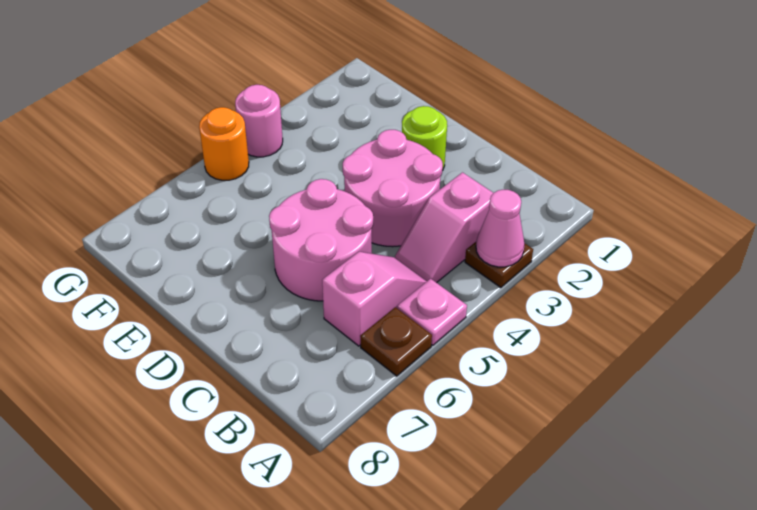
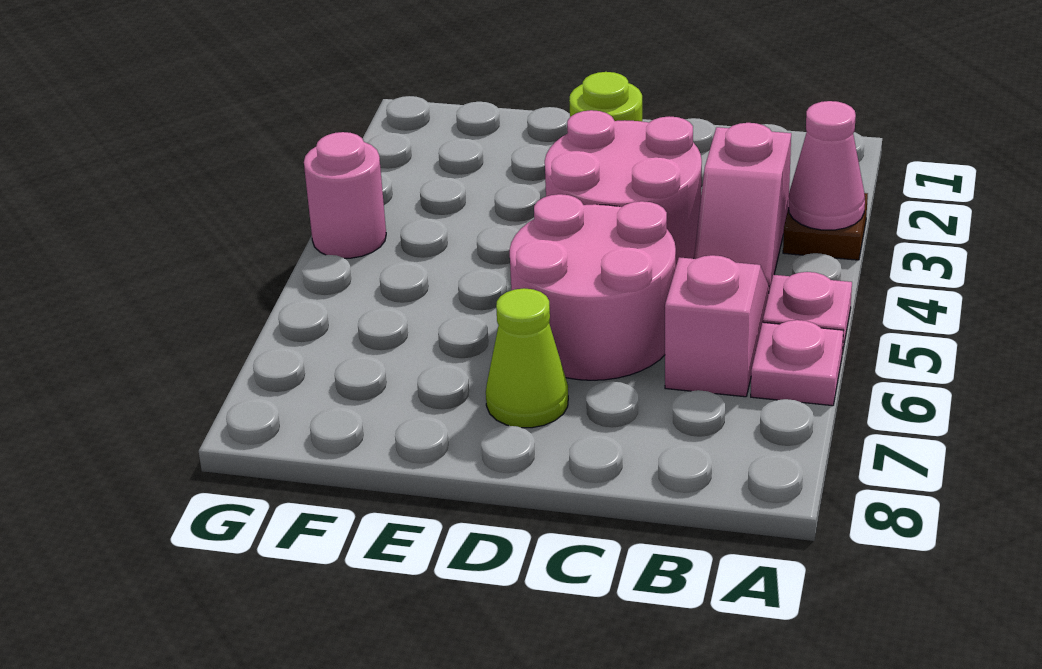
brown plate A6 level 1 -> pink plate A6 level 1
none -> lime cone D7 level 1
orange round brick G5 level 1 -> none

